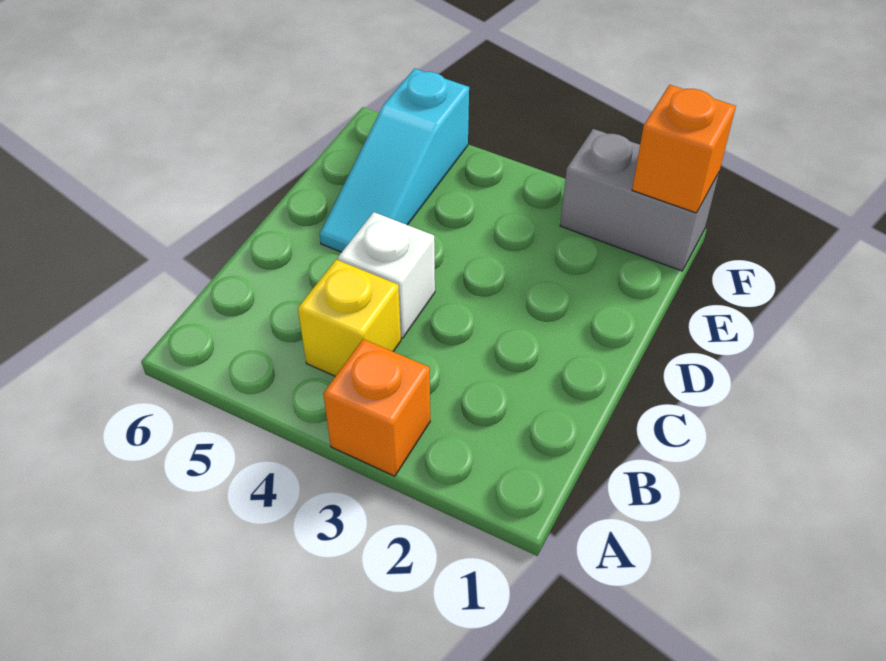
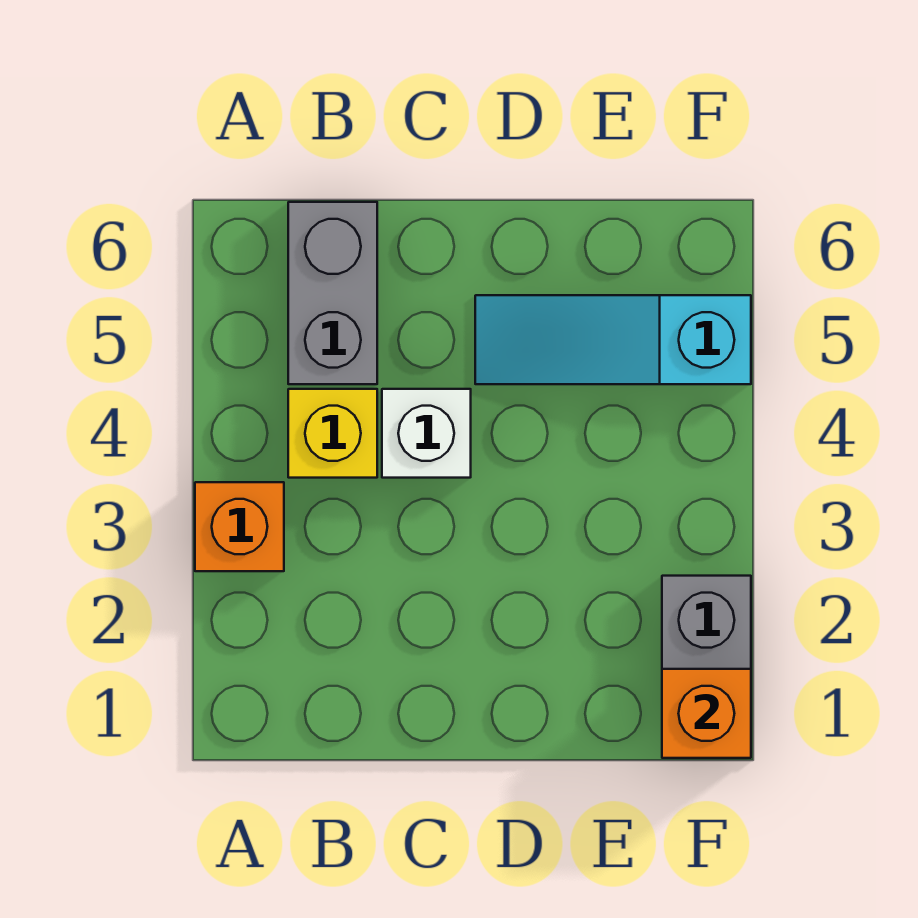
none -> grey brick B5:B6 level 1

